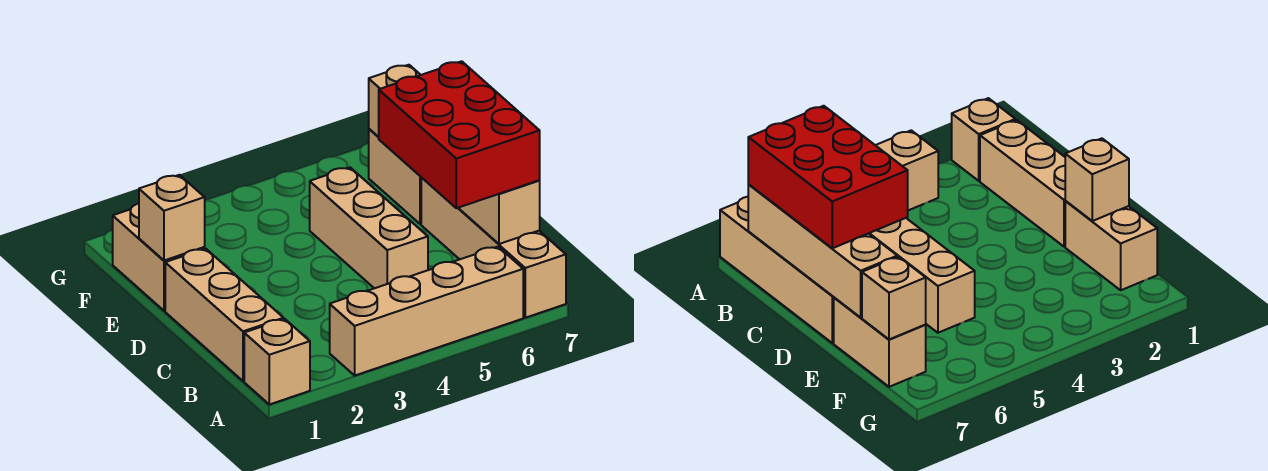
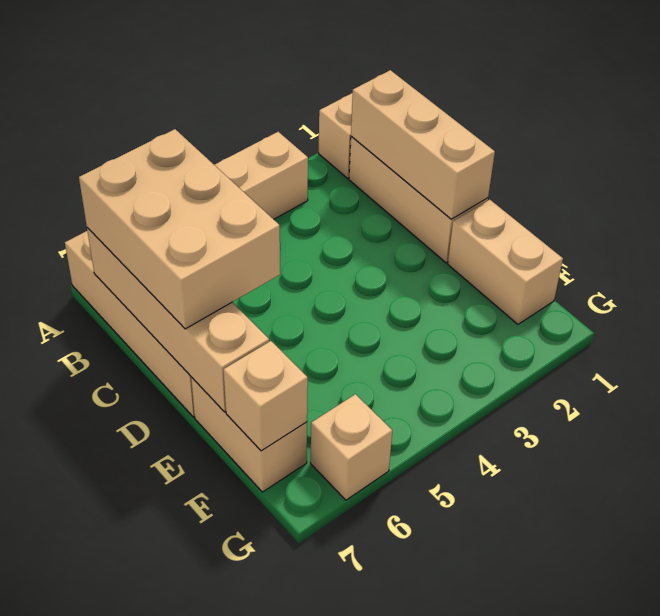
red brick B6:D7 level 3 -> tan brick B6:D7 level 3
tan brick C5:E5 level 1 -> tan brick B1:D1 level 2
tan brick E1 level 2 -> tan brick G6 level 1

